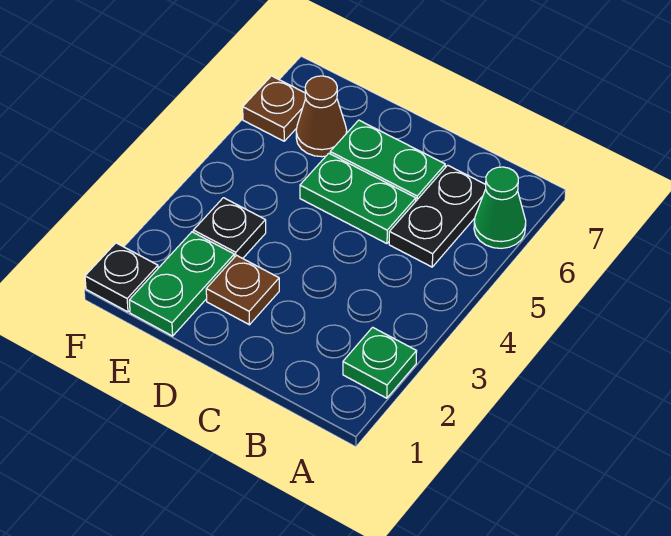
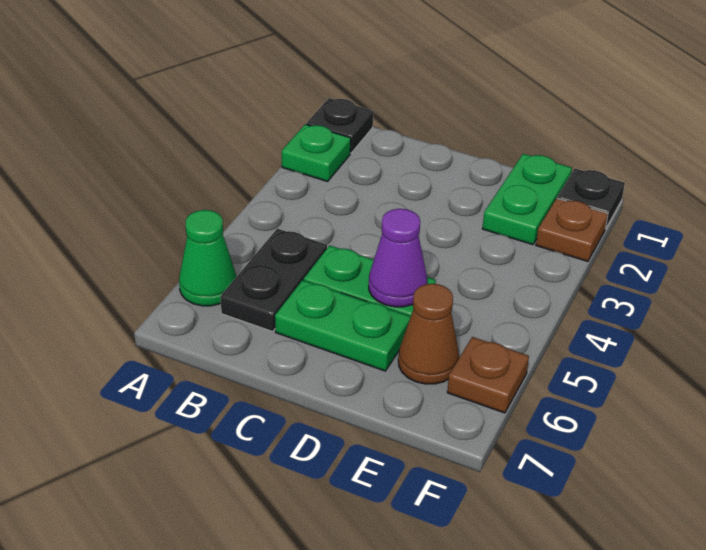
brown plate D2 level 1 -> brown plate F2 level 1
none -> purple cone D5 level 2
black plate E3 level 1 -> black plate A1 level 1

